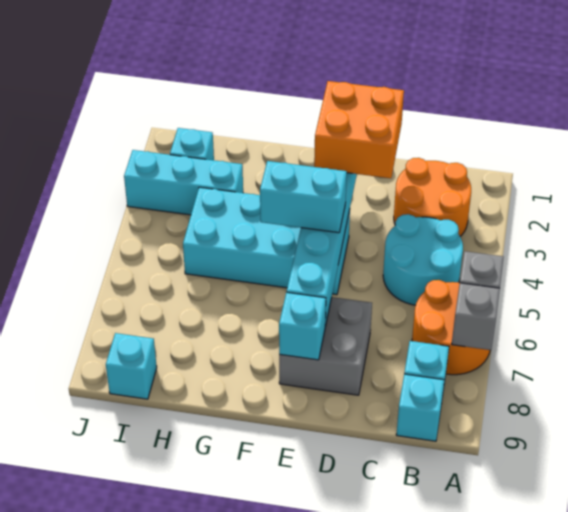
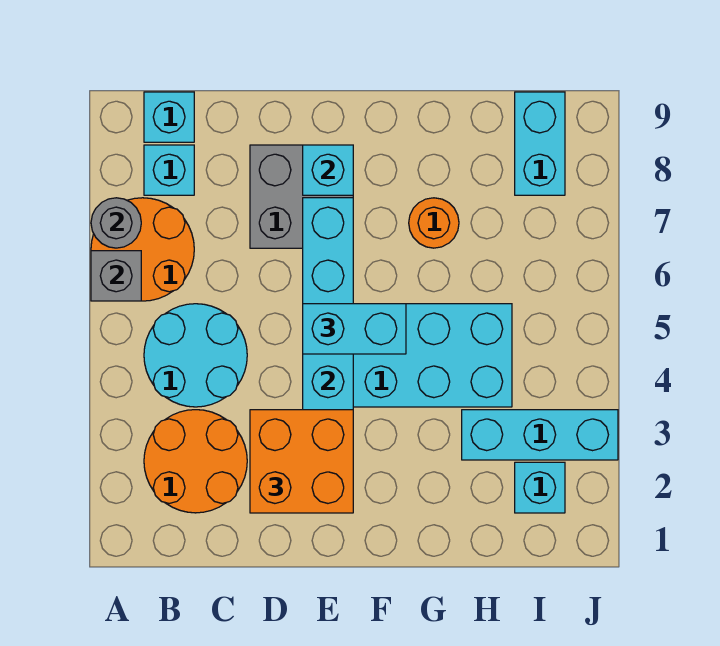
grey brick A7 level 2 -> grey round brick A7 level 2
none -> orange round brick G7 level 1
cyan brick I9 level 1 -> cyan brick I8:I9 level 1

